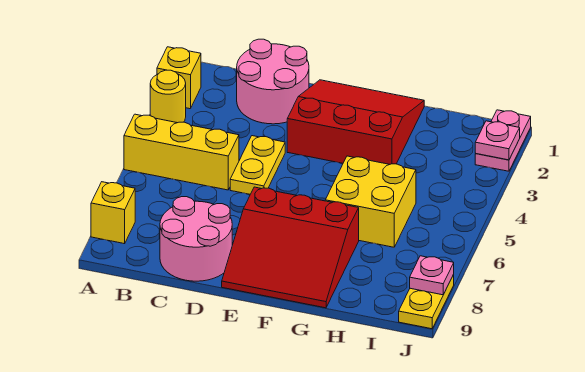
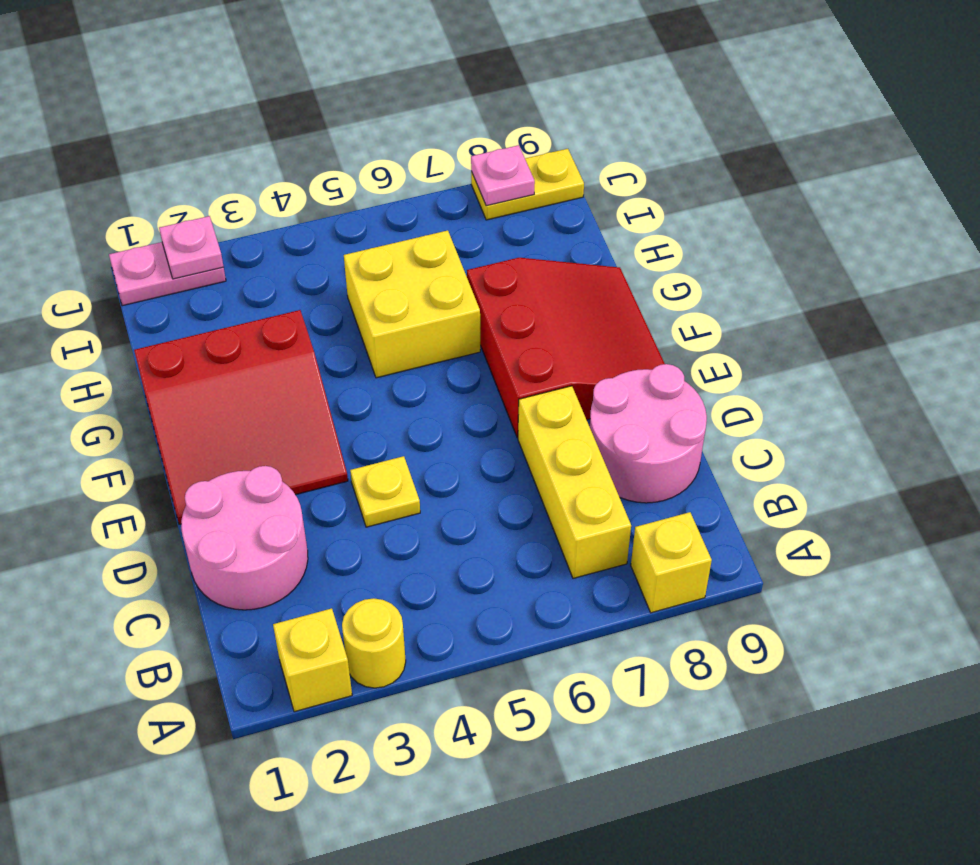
yellow brick A5:C5 level 1 -> yellow brick B7:D7 level 1
yellow plate D4:D5 level 1 -> yellow plate D4 level 1
red slope E1:G3 level 1 top 3 -> red slope E1:G3 level 1 top G

